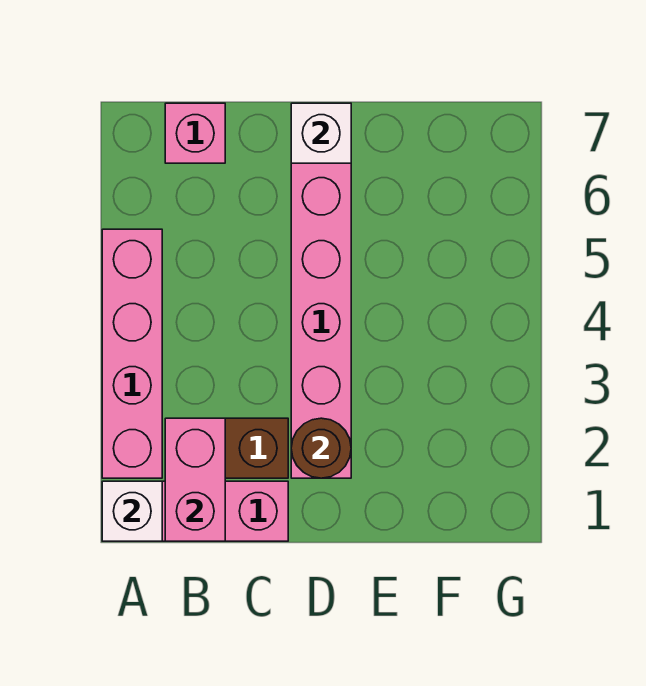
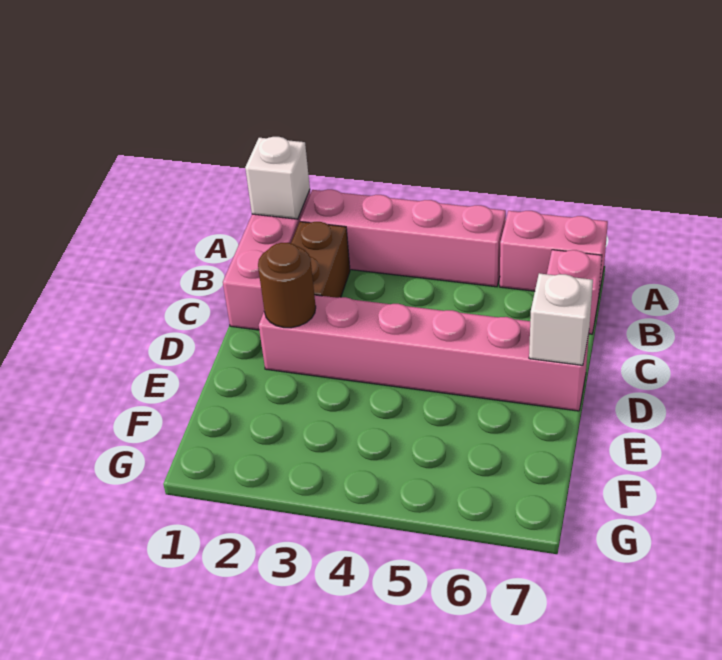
pink brick B1:B2 level 2 -> pink brick A6:A7 level 1

